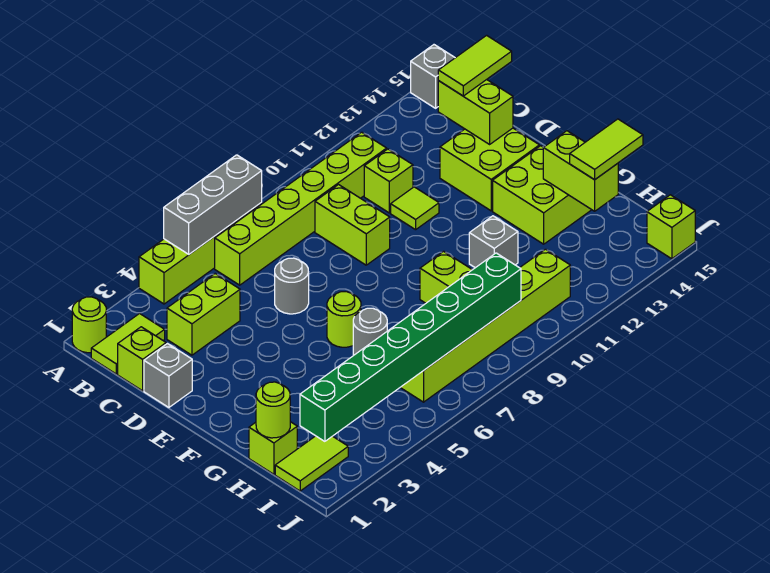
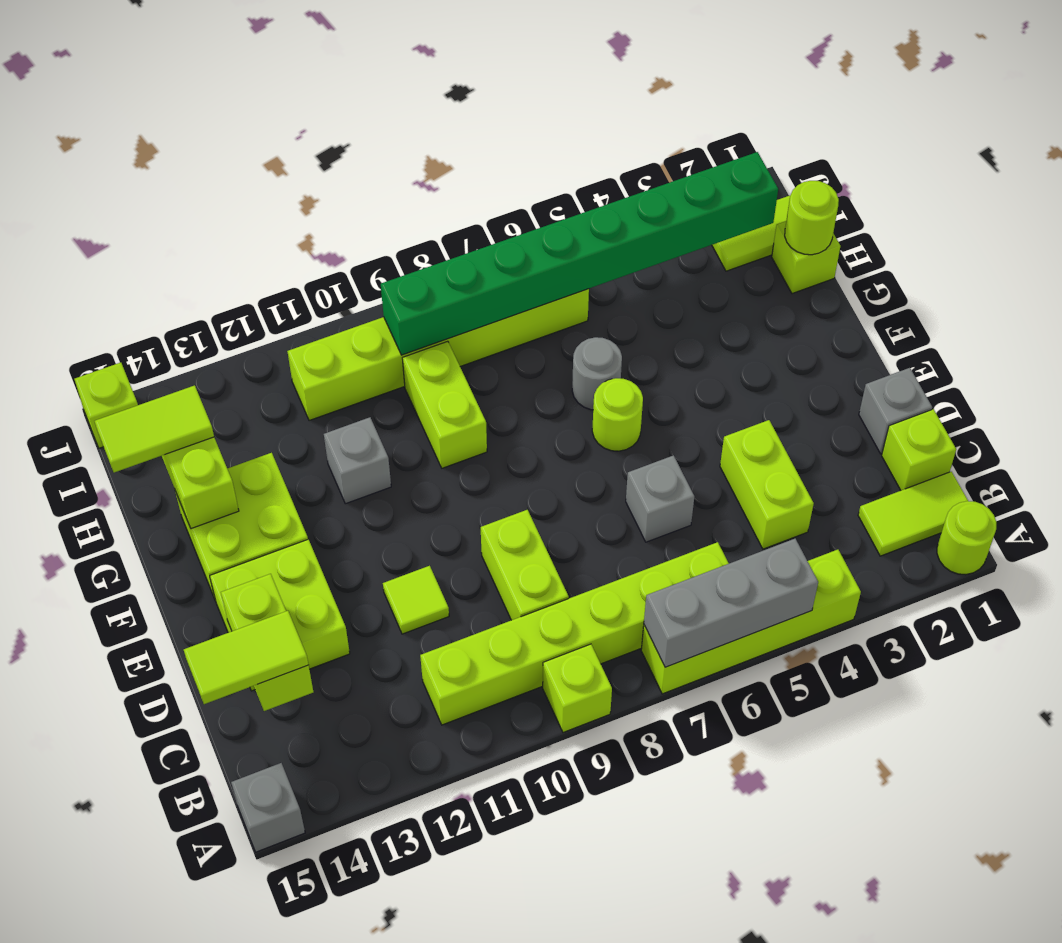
lime brick C3:C4 level 1 -> lime brick C4:D4 level 1
lime brick C11 level 1 -> lime brick A9 level 1
grey round brick D6 level 1 -> grey brick D6 level 1

